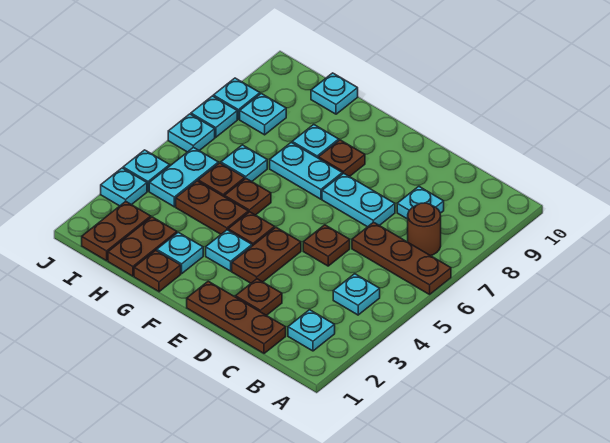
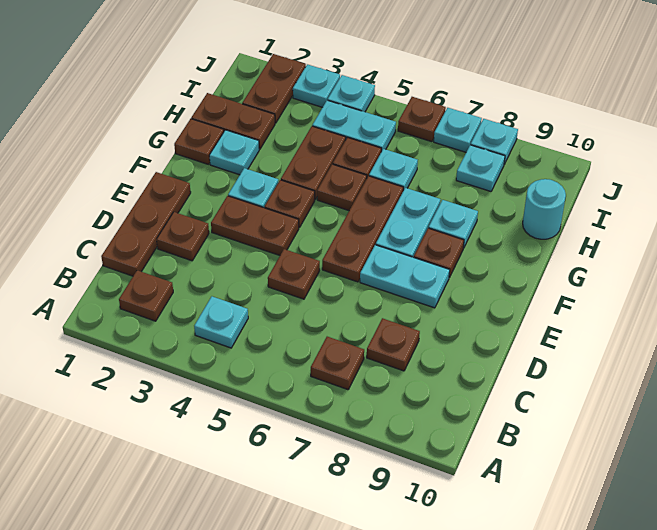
brown plate A6:C6 level 1 -> brown plate E6:G6 level 1
cyan plate B2 level 1 -> brown plate B2 level 1
brown round brick B7 level 1 -> brown plate B7 level 1
cyan plate C8 level 1 -> brown plate C8 level 1
cyan plate D7:E7 level 1 -> cyan plate E7:E8 level 1
cyan plate H10 level 1 -> cyan round brick H10 level 1
brown plate I1:I2 level 1 -> brown plate I2:J2 level 1
cyan plate J6 level 1 -> brown plate J6 level 1

